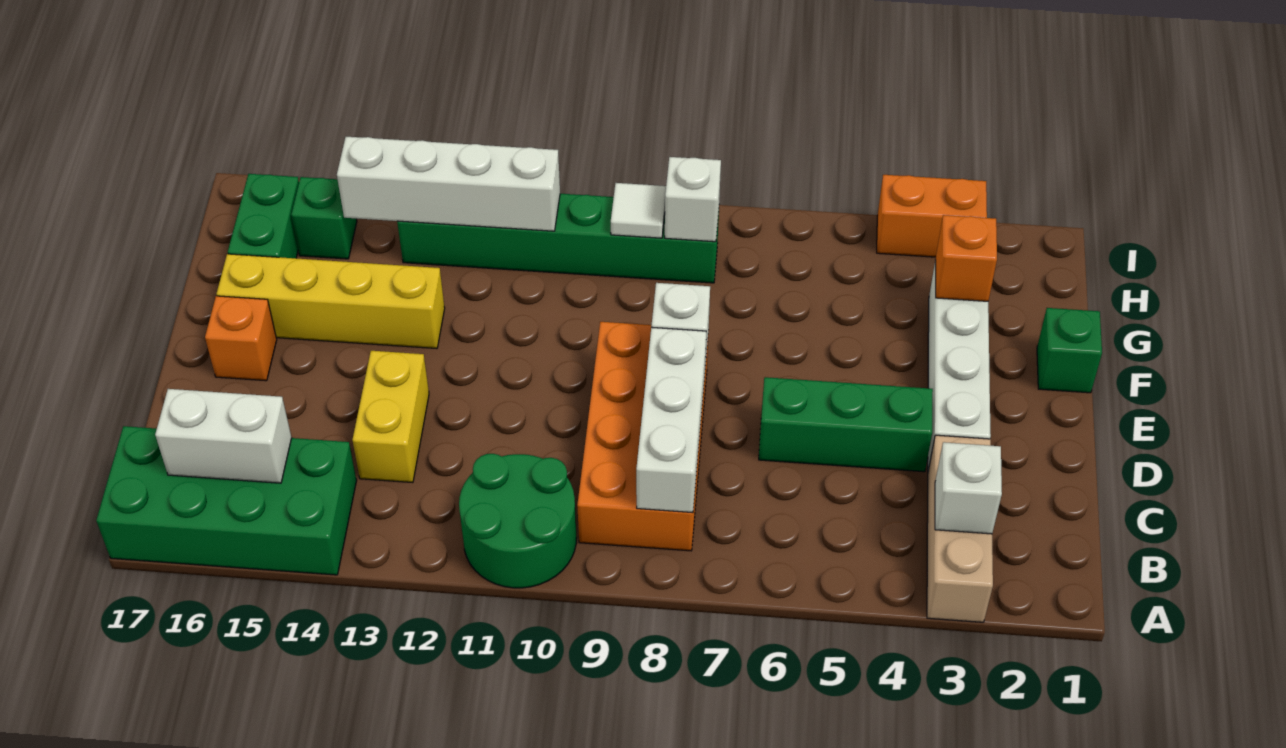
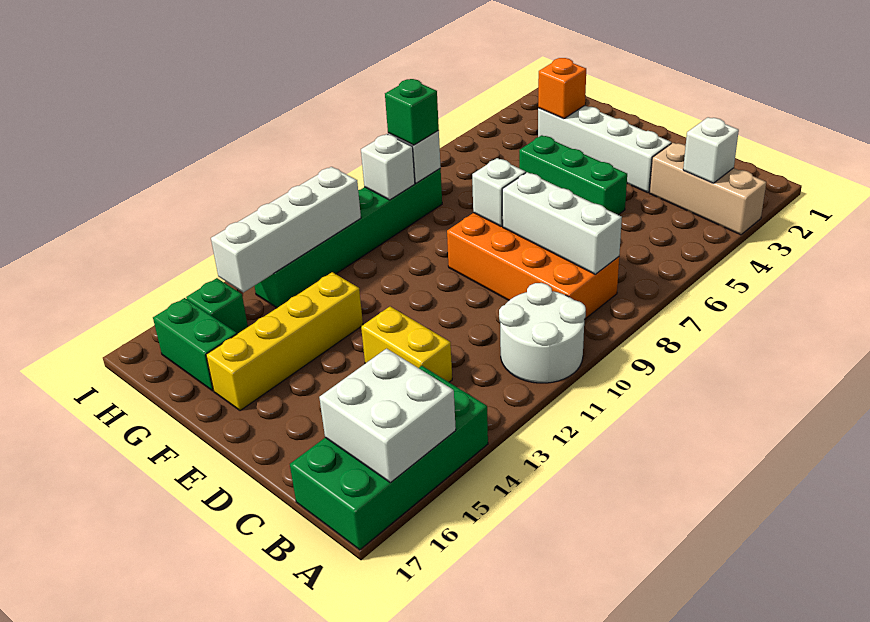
green round brick A10:B11 level 1 -> white round brick A10:B11 level 1
white brick B15:B16 level 2 -> white brick A15:B16 level 2
green brick D4:D6 level 1 -> green brick D5:F5 level 1
orange brick E16 level 1 -> none
green brick F1 level 1 -> green brick H8 level 3
white tile H9 level 2 -> white brick H9 level 2
orange brick I3:I4 level 1 -> none

